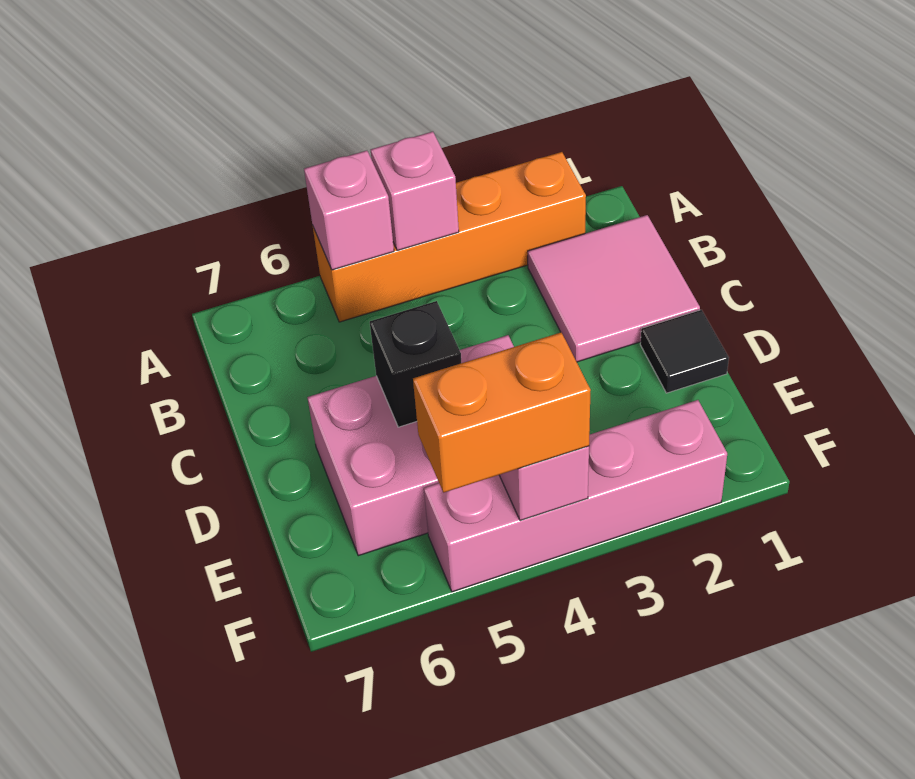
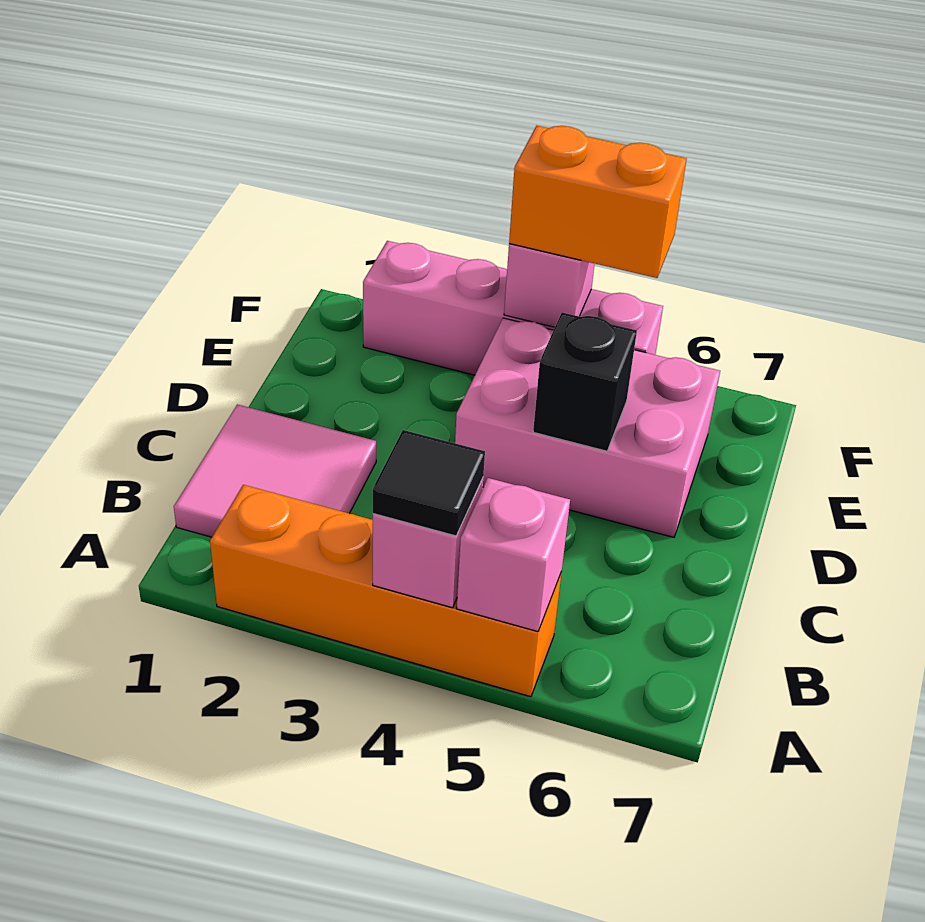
black tile D1 level 1 -> black tile A4 level 3

